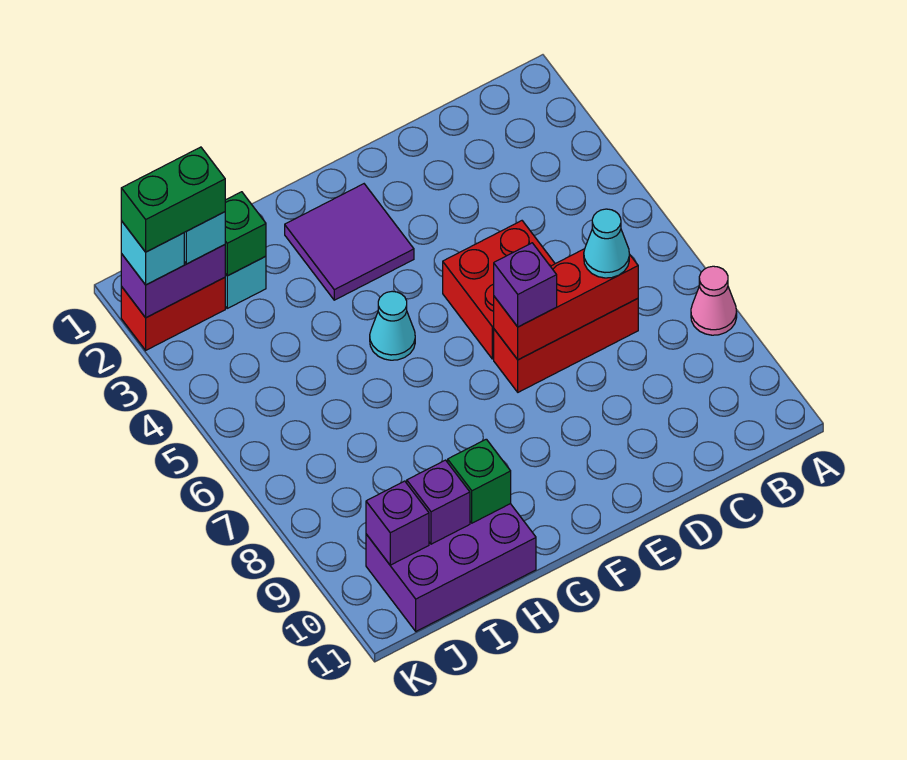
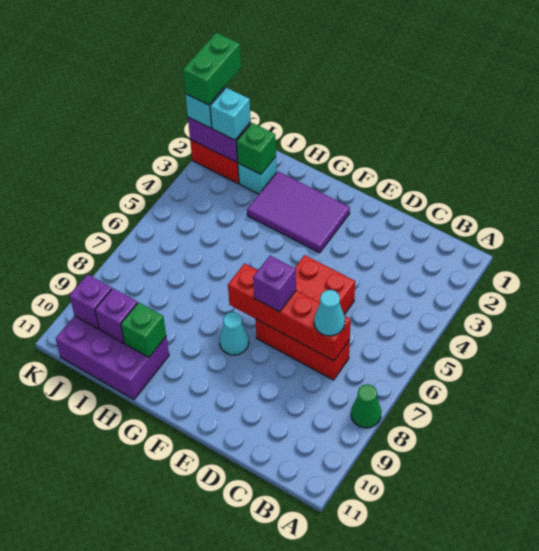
pink cone A8 level 1 -> green cone A8 level 1
red brick C7:E7 level 2 -> red brick C7:F7 level 2
purple tile F2:G3 level 1 -> purple tile F2:H3 level 1
cyan cone G5 level 1 -> cyan cone F8 level 1
green brick J2:K2 level 4 -> green brick K1:K2 level 4

